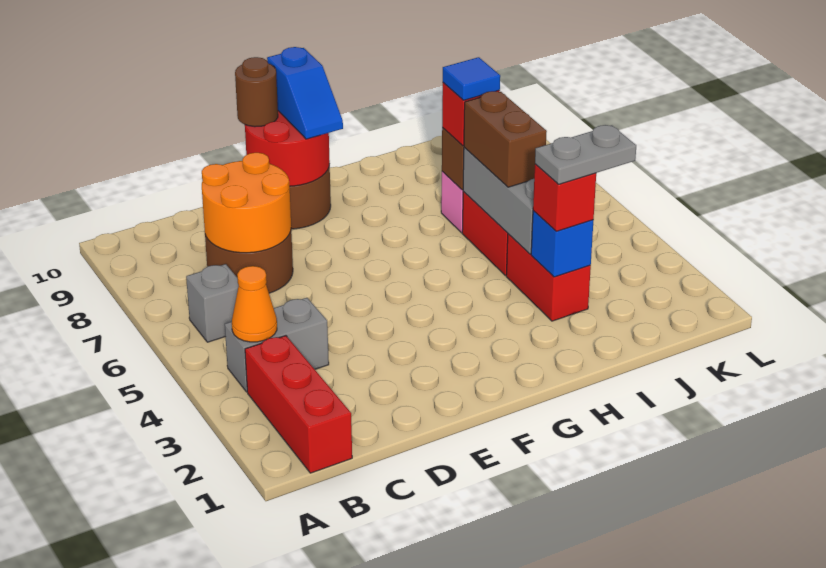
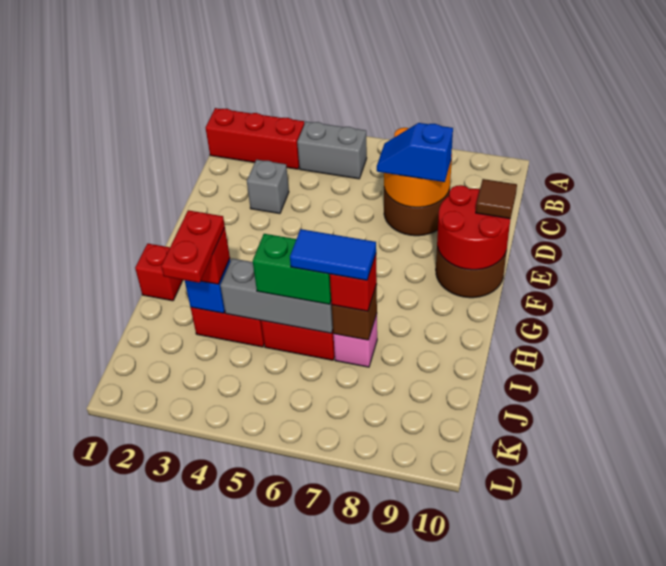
grey brick B4:C4 level 1 -> grey brick B4:B5 level 1
orange cone B4 level 2 -> none
grey brick B6 level 1 -> grey brick D3 level 1
brown round brick E10 level 3 -> brown tile E10 level 3
blue slope F9:F10 level 3 top 10 -> blue slope D7:D8 level 3 top 8
none -> red brick H1 level 1
grey plate I3:J3 level 4 -> red plate I3:J3 level 4
brown brick I5:I6 level 3 -> green brick I5:I6 level 3
blue tile I7 level 4 -> blue tile I6:I7 level 4

